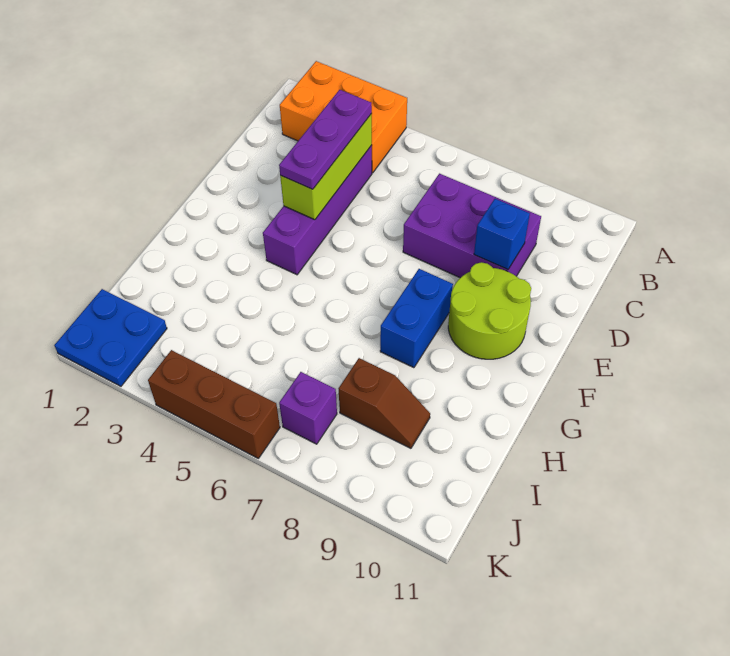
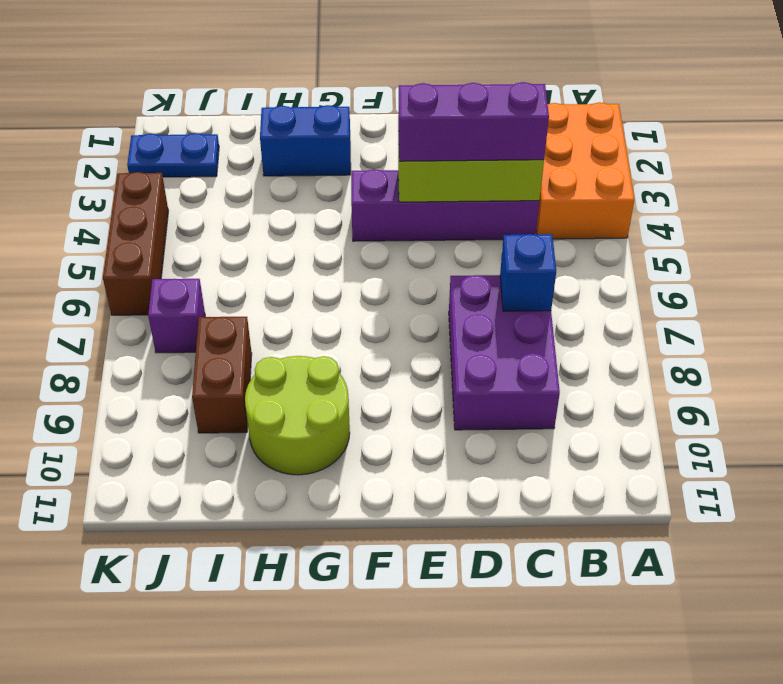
purple plate C4:E4 level 3 -> purple brick C4:E4 level 3
blue brick D9 level 2 -> blue brick C7 level 2
lime round brick E9:F10 level 1 -> lime round brick G9:H10 level 1
blue brick F8:G8 level 1 -> blue brick G2:H2 level 1
brown slope I8:I9 level 1 top 8 -> brown brick I8:I9 level 1
blue plate J1:K2 level 1 -> blue plate J2:K2 level 1

